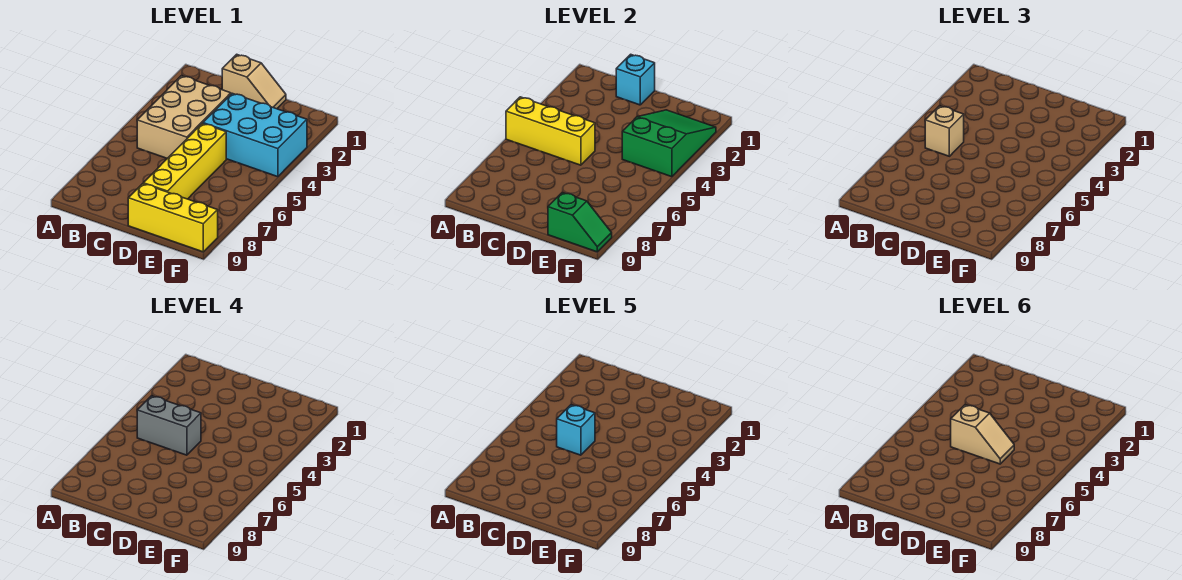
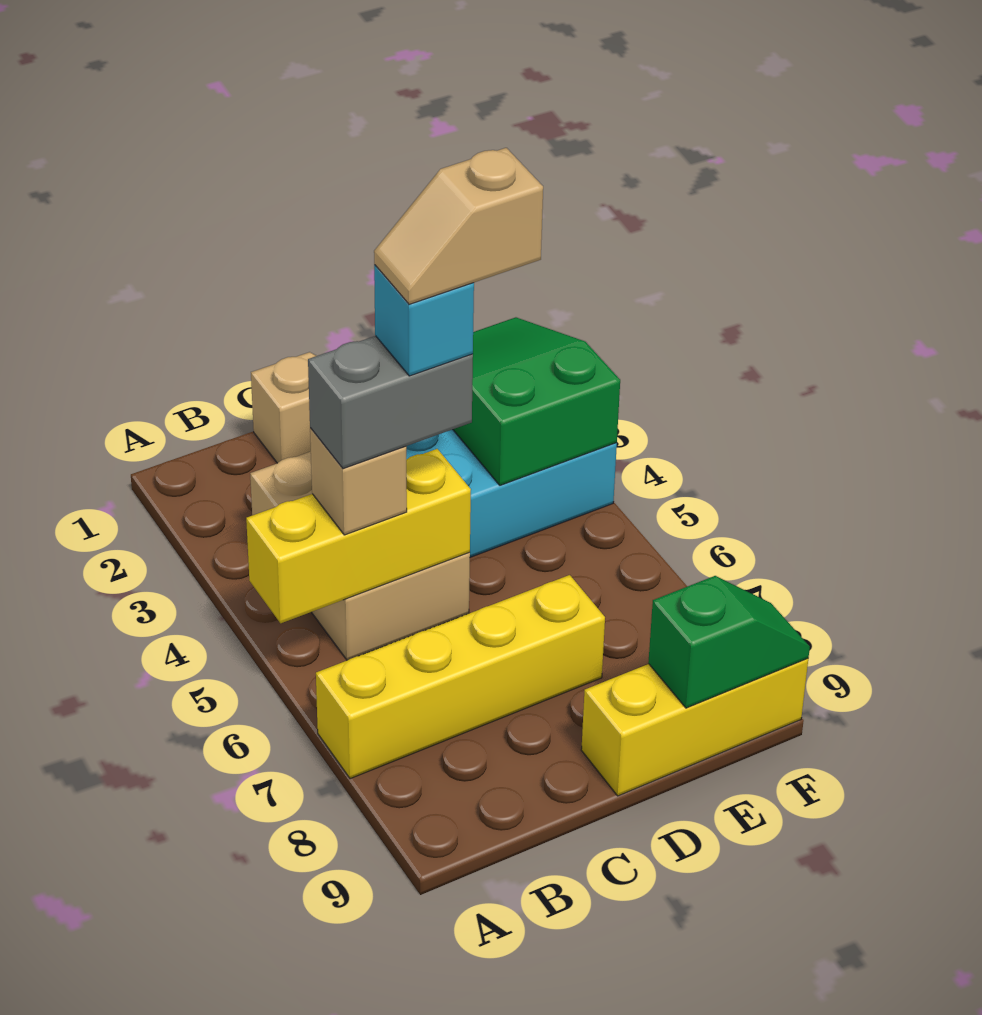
cyan brick C1 level 2 -> none
tan slope C5:D5 level 6 top C -> tan slope C5:D5 level 6 top D
yellow brick D5:D8 level 1 -> yellow brick A7:D7 level 1

